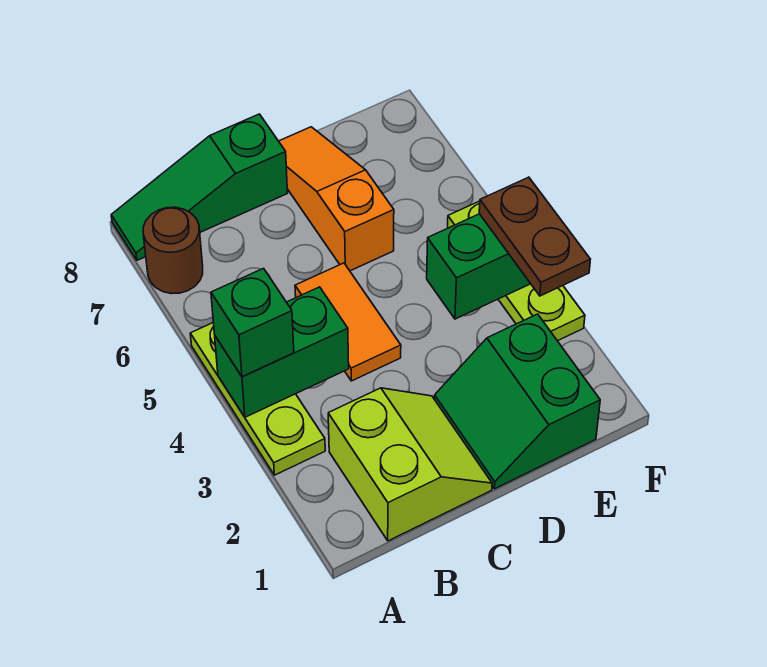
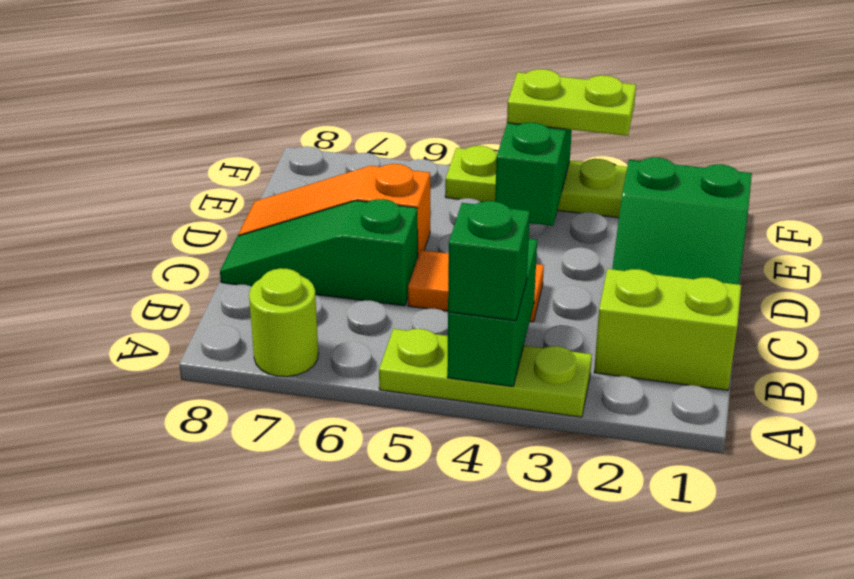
brown round brick A7 level 1 -> lime round brick A7 level 1
green slope A8:C8 level 1 top C -> green slope C6:C8 level 1 top 6
brown plate F3:F4 level 3 -> lime plate F3:F4 level 3

